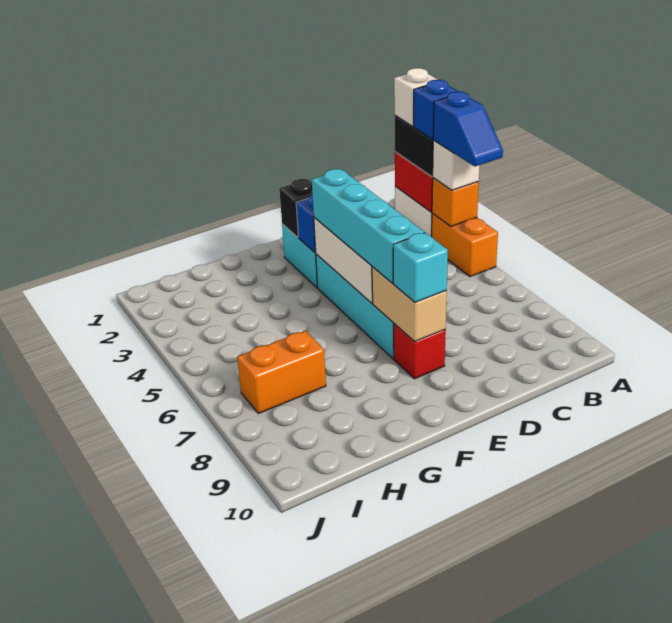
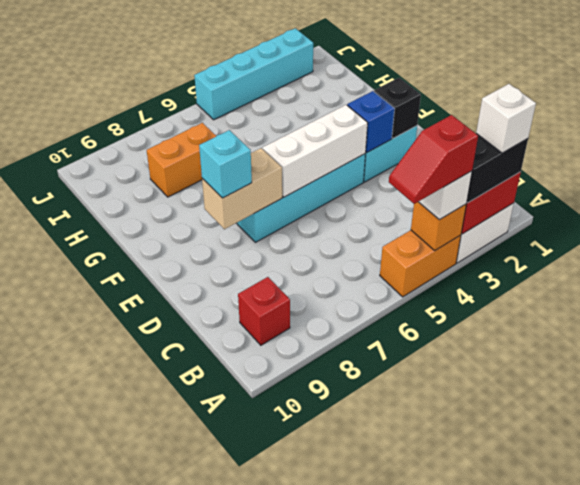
blue brick A3 level 4 -> none
blue slope A4:A5 level 4 top 4 -> red slope A4:A5 level 4 top 4
cyan brick E4:E7 level 3 -> cyan brick J2:J5 level 1
red brick E8 level 1 -> red brick B9 level 1
orange brick H7:I7 level 1 -> orange brick H7:H8 level 1

